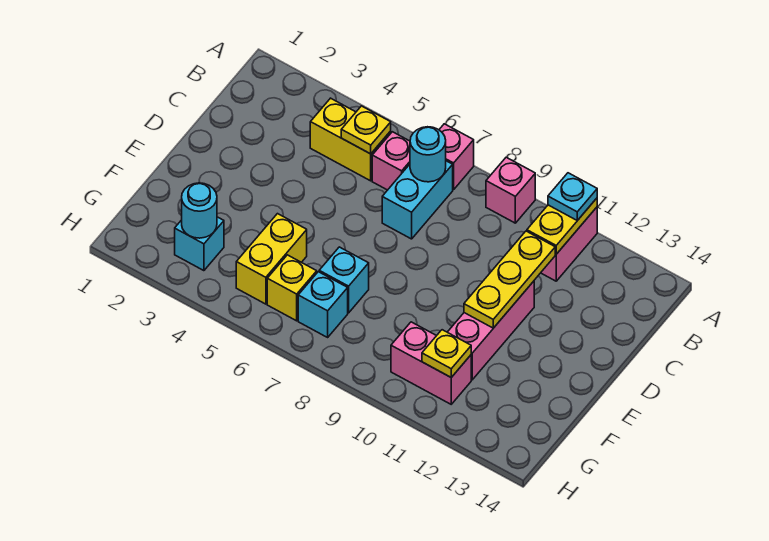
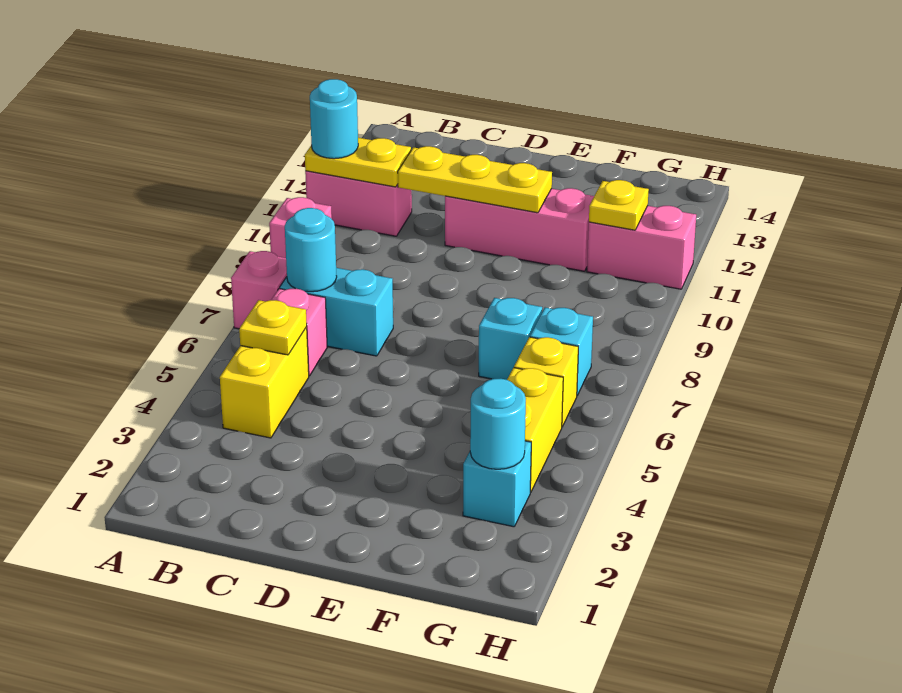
cyan plate A11 level 3 -> cyan round brick A11 level 3
yellow brick F5:G5 level 1 -> yellow brick G4:G5 level 1
pink brick G10:G11 level 1 -> pink brick G11:H11 level 1

